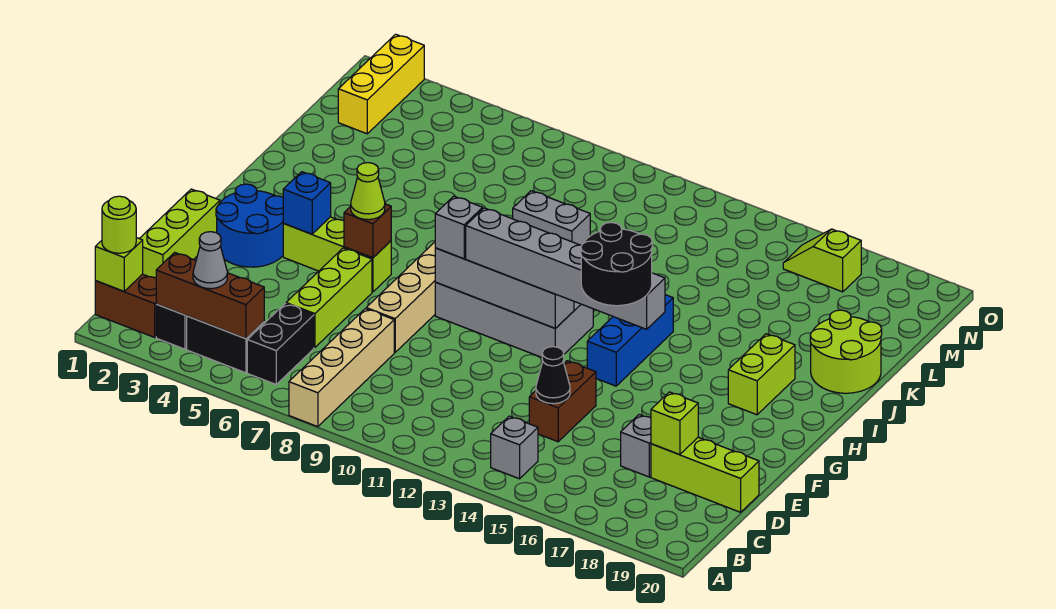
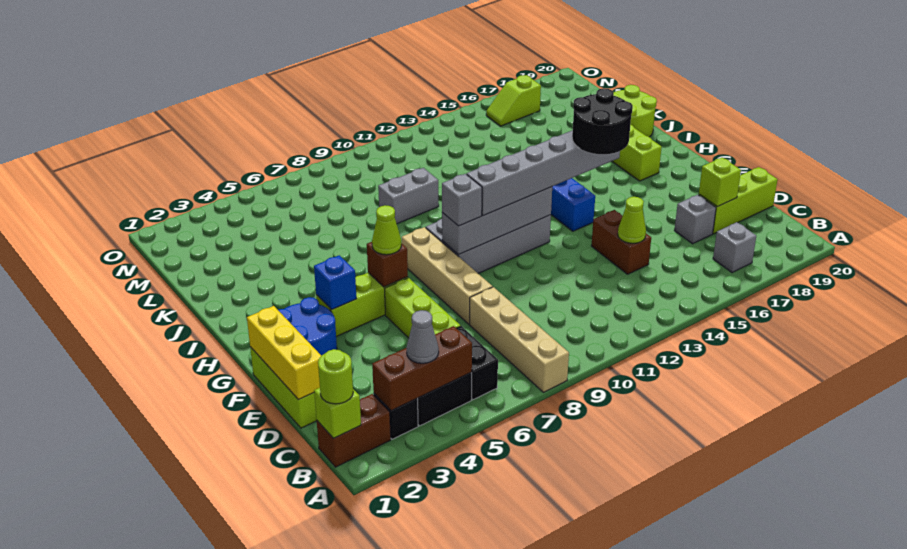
grey brick B14 level 1 -> grey brick B17 level 1
black cone D14 level 2 -> lime cone D14 level 2
yellow brick M2:O2 level 1 -> yellow brick D1:F1 level 2

